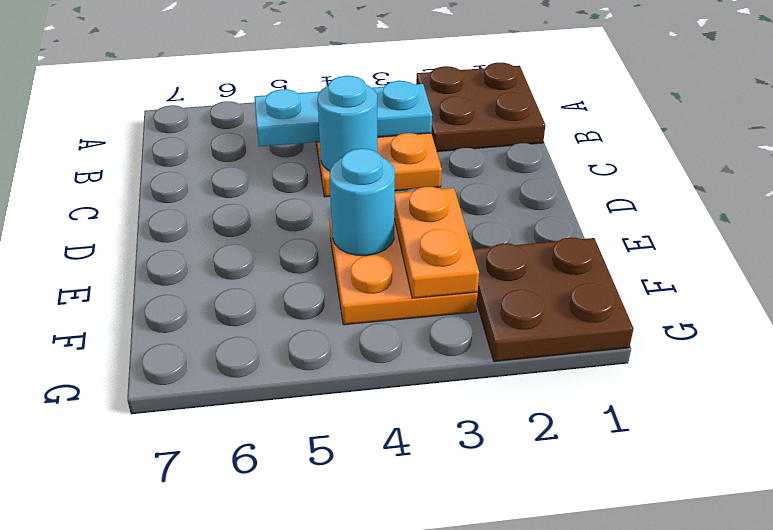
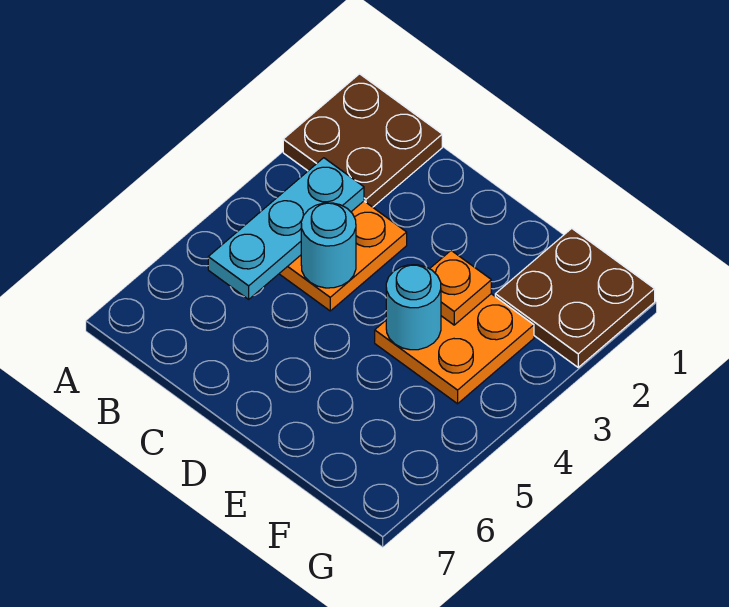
orange plate E3:F3 level 2 -> orange plate E3 level 2

